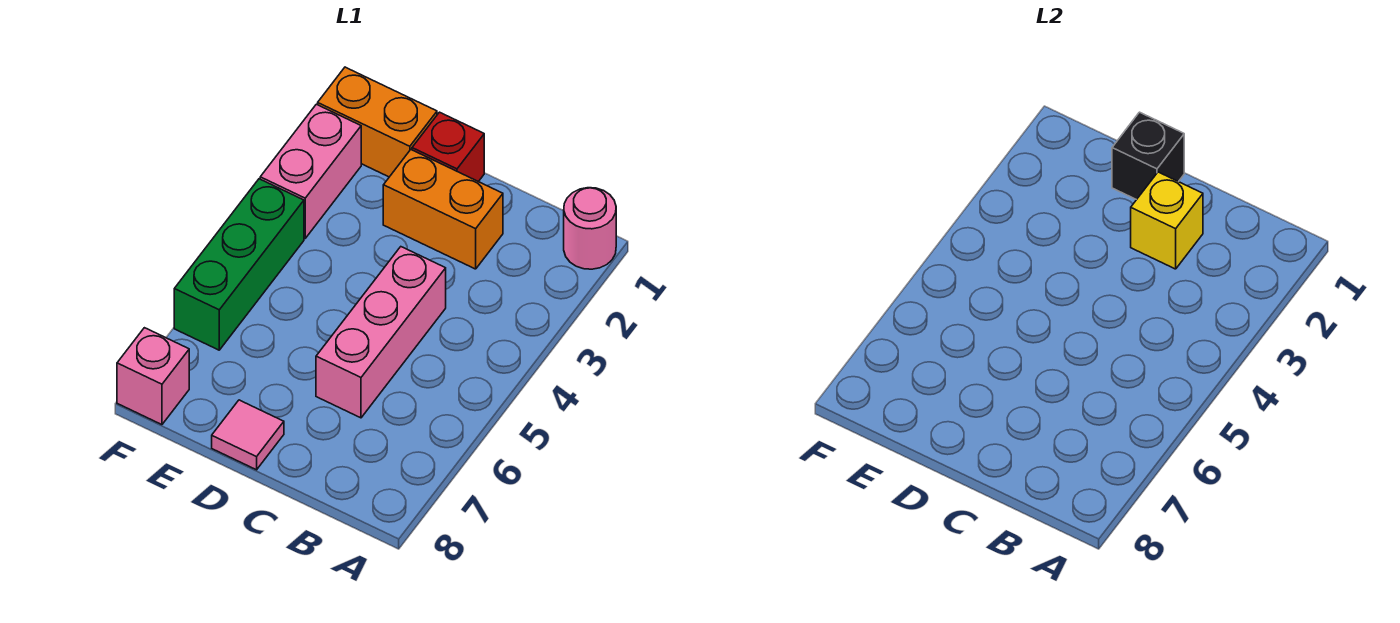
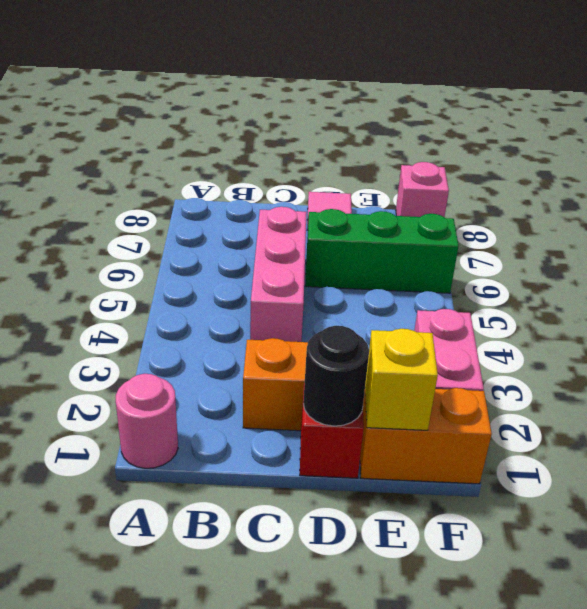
yellow brick C2 level 2 -> yellow brick E1 level 2
black brick D1 level 2 -> black round brick D1 level 2
green brick F4:F6 level 1 -> green brick D6:F6 level 1

